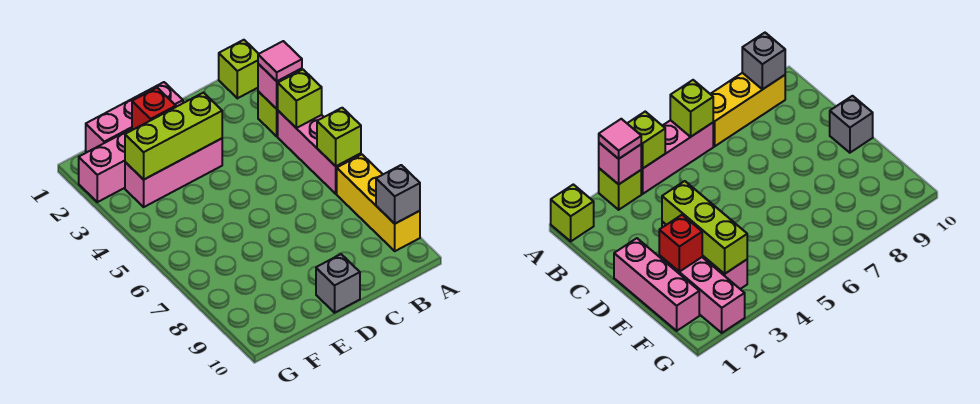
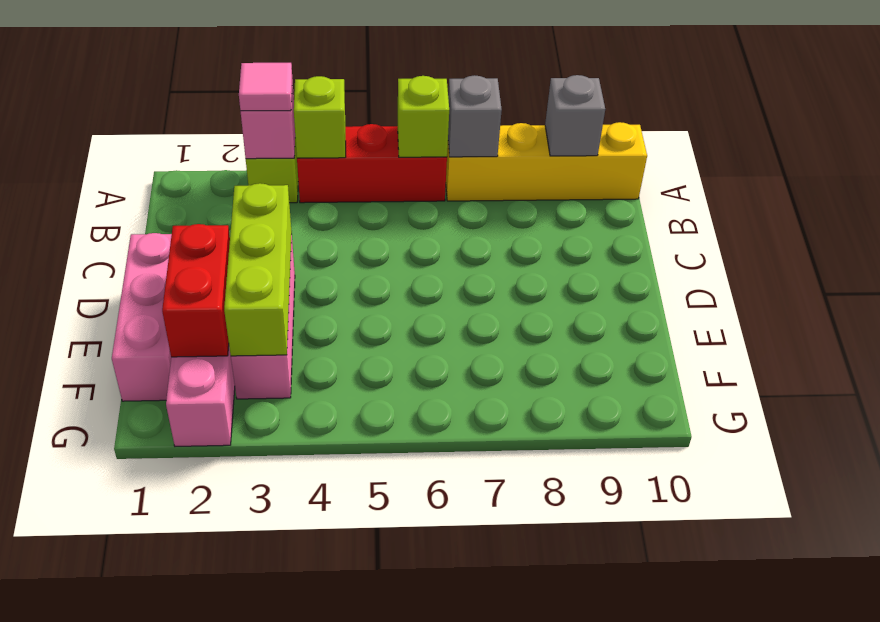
lime brick A1 level 1 -> none
pink brick A4:A6 level 1 -> red brick A4:A6 level 1
yellow brick A7:A9 level 1 -> yellow brick A7:A10 level 1
grey brick D10 level 1 -> grey brick A7 level 2
red brick E2 level 2 -> red brick E2:F2 level 2

